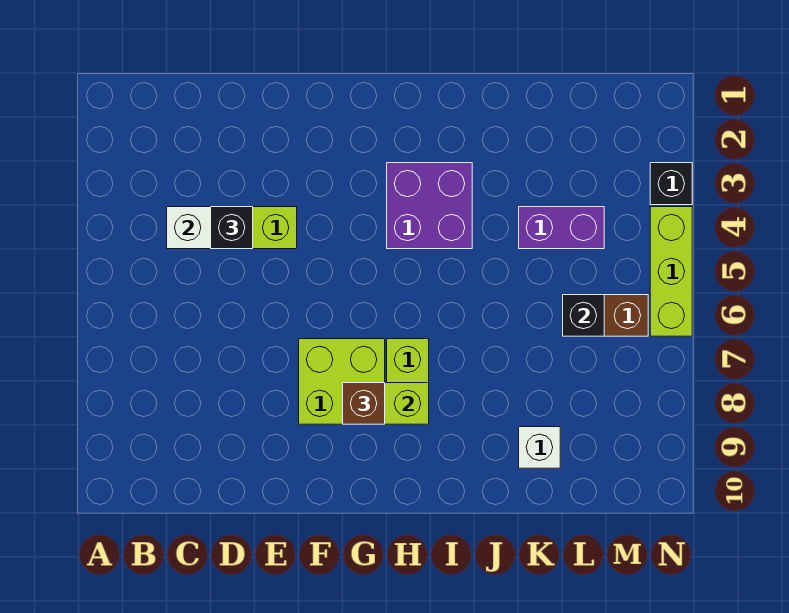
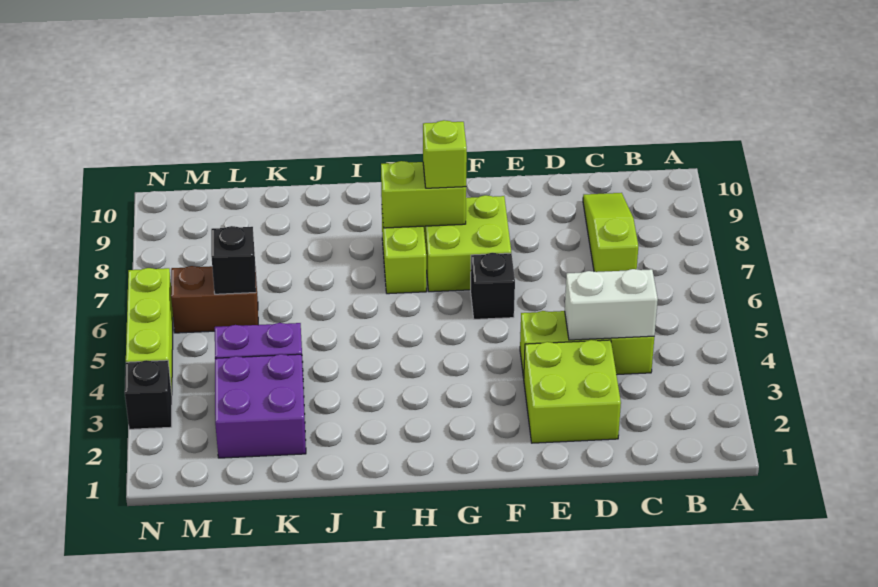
none -> lime slope C7:C9 level 1 top 7
none -> lime brick D2:E3 level 1
black brick D4 level 3 -> black brick F6 level 1
brown brick G8 level 3 -> lime brick G8 level 3
purple brick H3:I4 level 1 -> purple brick K2:L3 level 1
white brick K9 level 1 -> none

